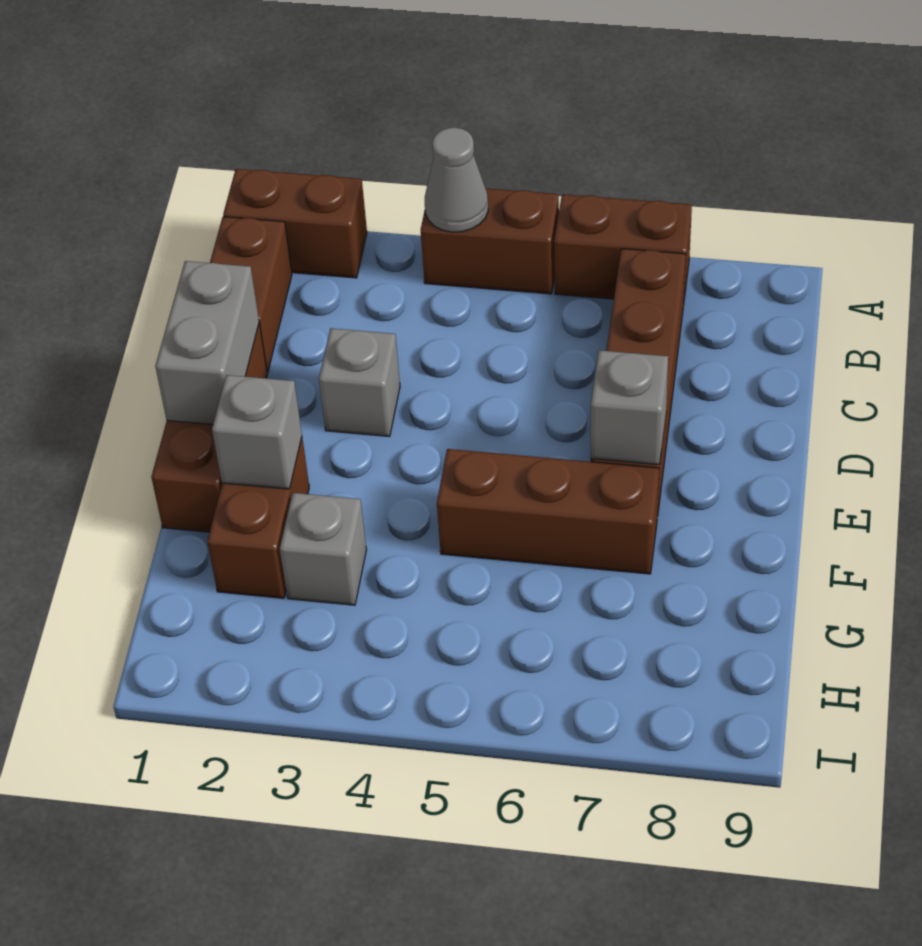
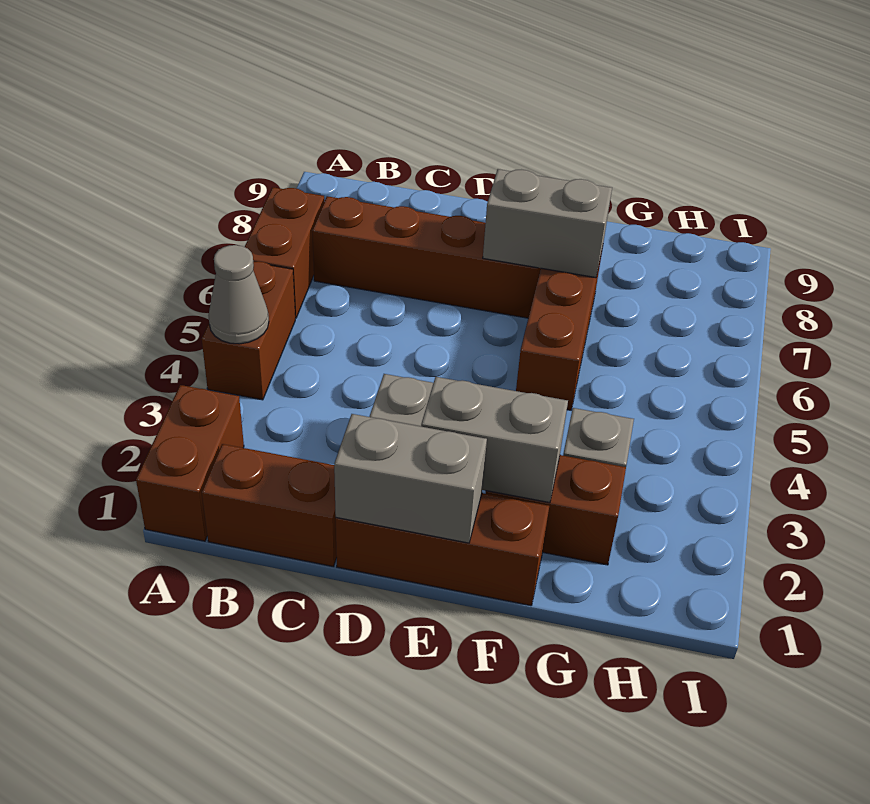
grey brick E7 level 2 -> grey brick E7:F7 level 2
grey brick F2 level 2 -> grey brick E2:F2 level 2

